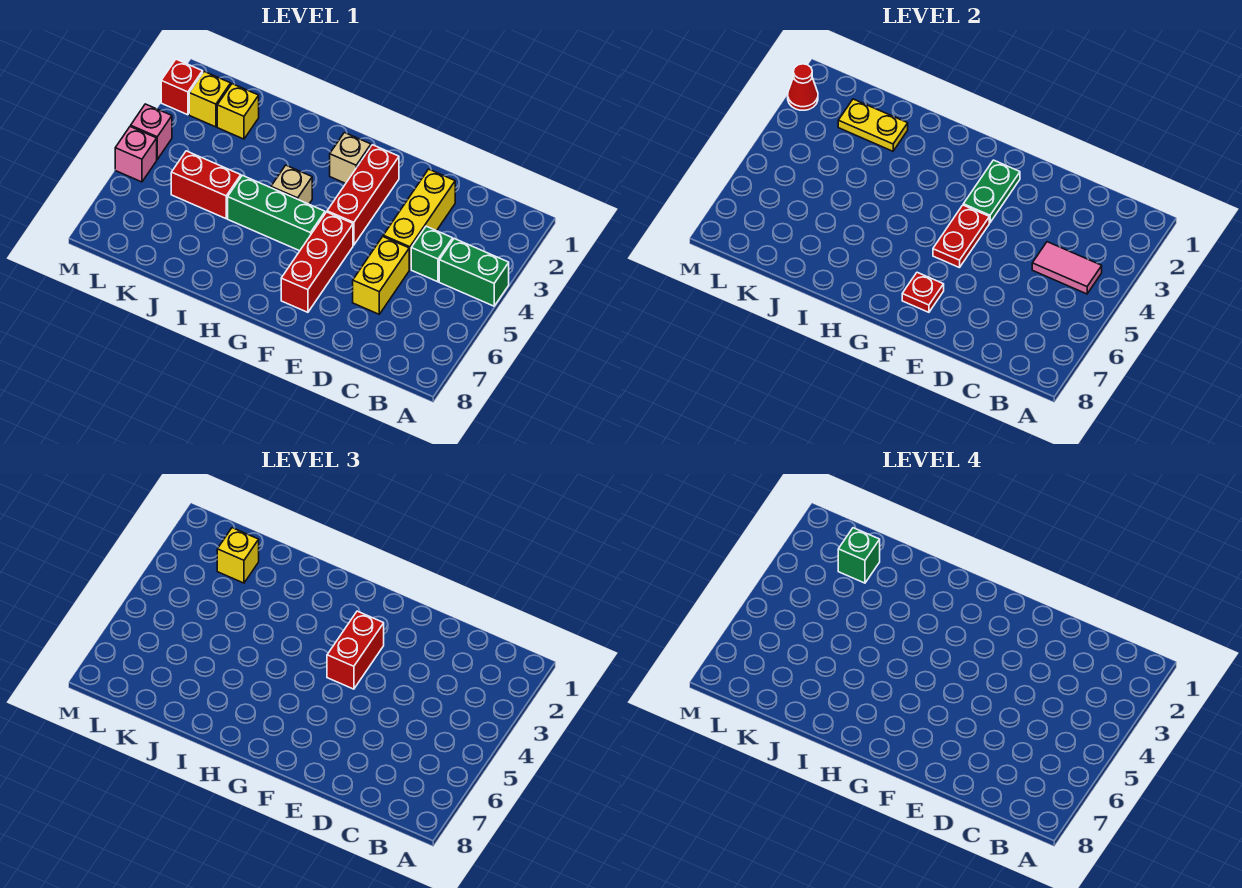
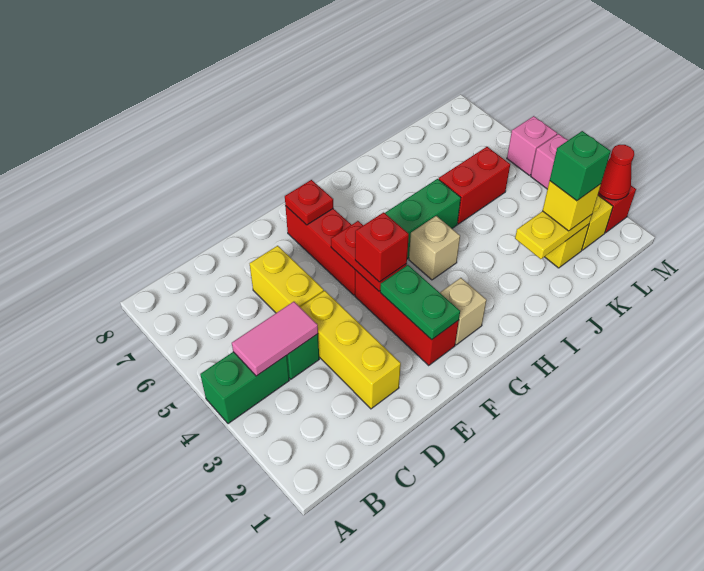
red brick F3:F4 level 3 -> red brick F4 level 3

